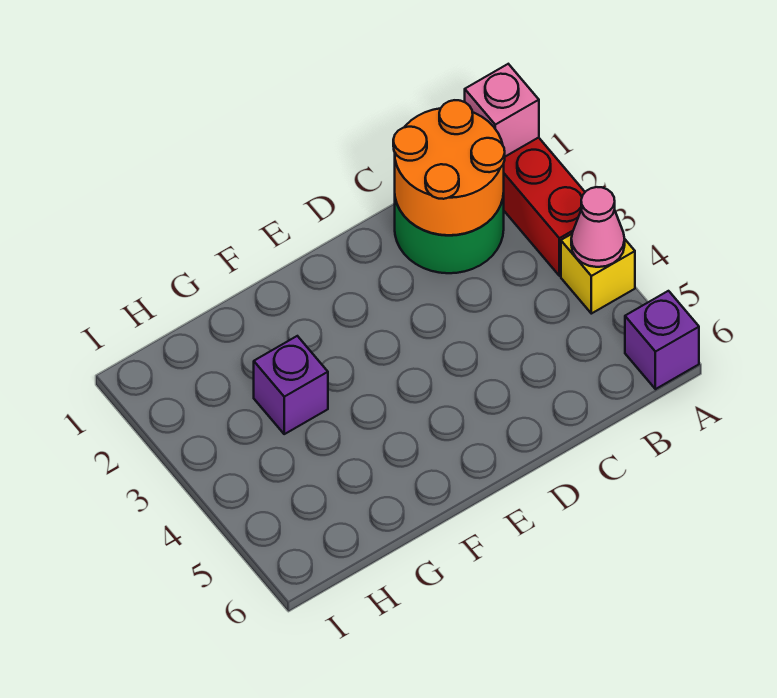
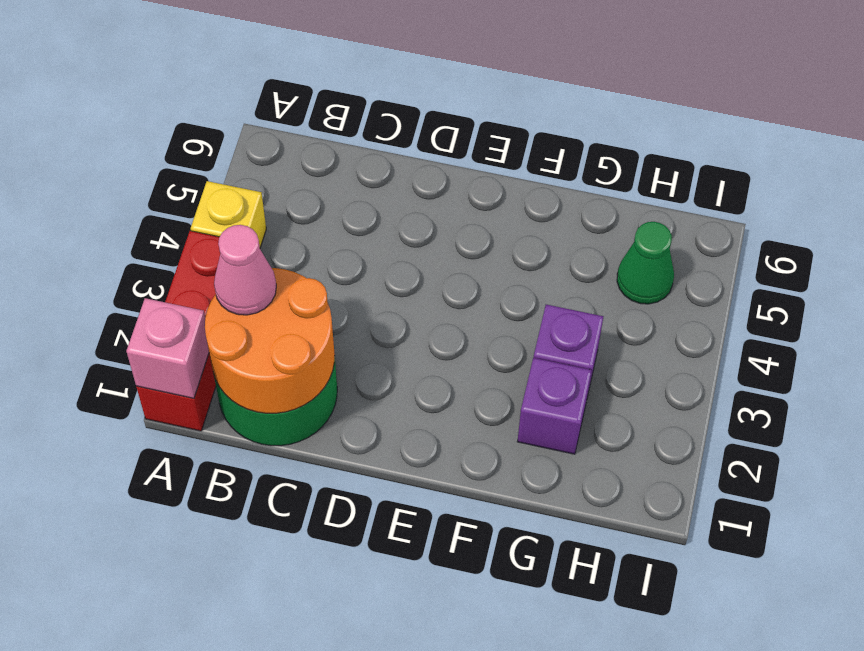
pink cone A4 level 2 -> pink cone B2 level 3
purple brick A6 level 1 -> purple brick G2 level 1
none -> green cone H5 level 1

